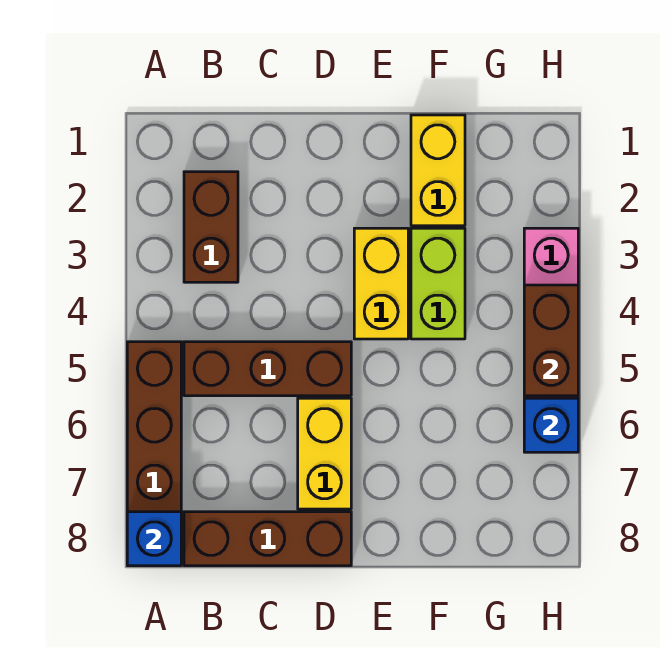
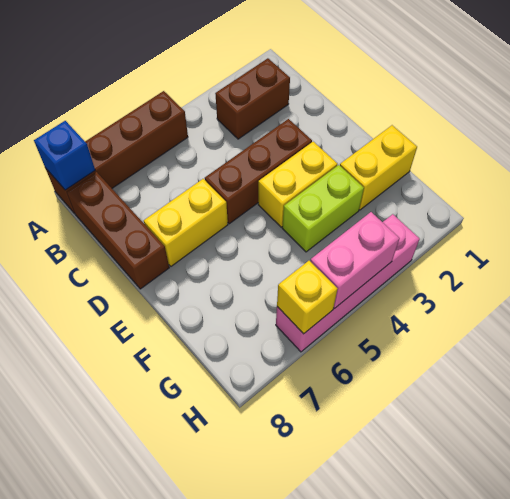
brown brick B5:D5 level 1 -> brown brick D3:D5 level 1
brown brick H4:H5 level 2 -> pink brick H4:H5 level 2
blue brick H6 level 2 -> yellow brick H6 level 2

